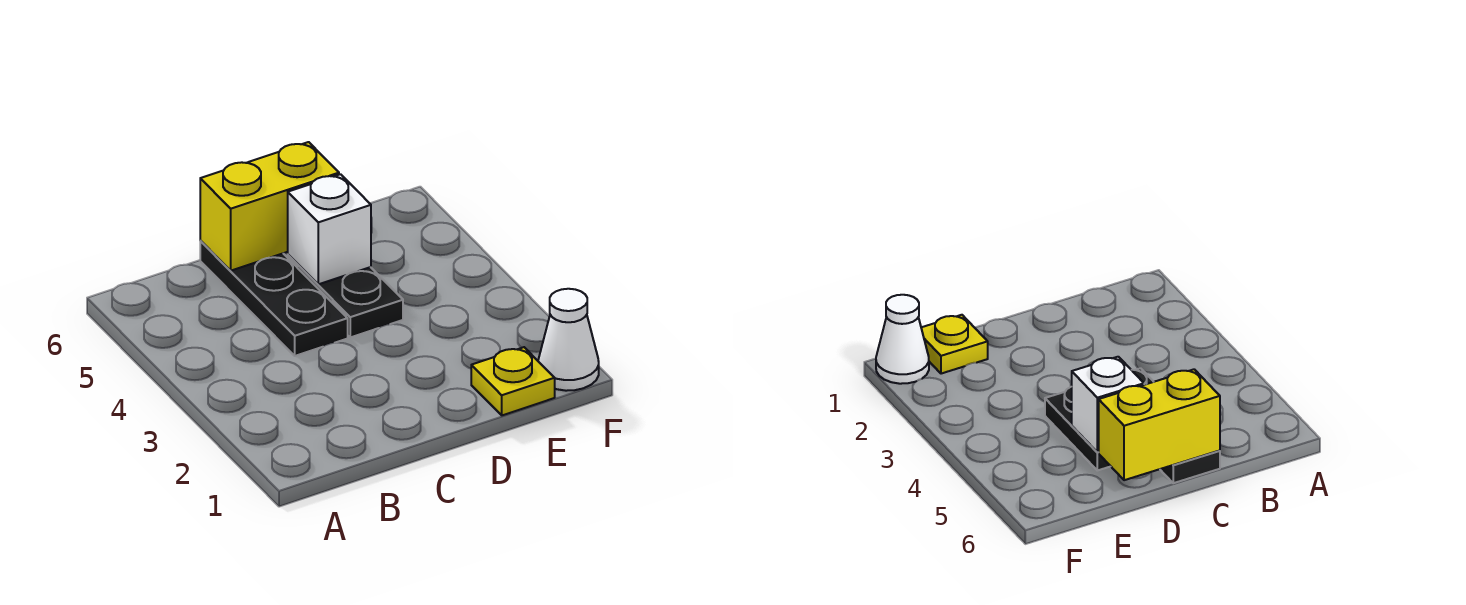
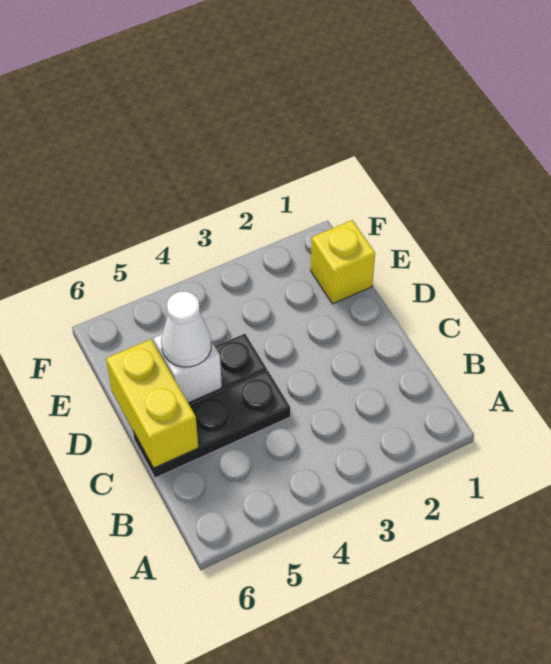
yellow plate E1 level 1 -> yellow brick E1 level 1
white cone F1 level 1 -> white cone D5 level 3

